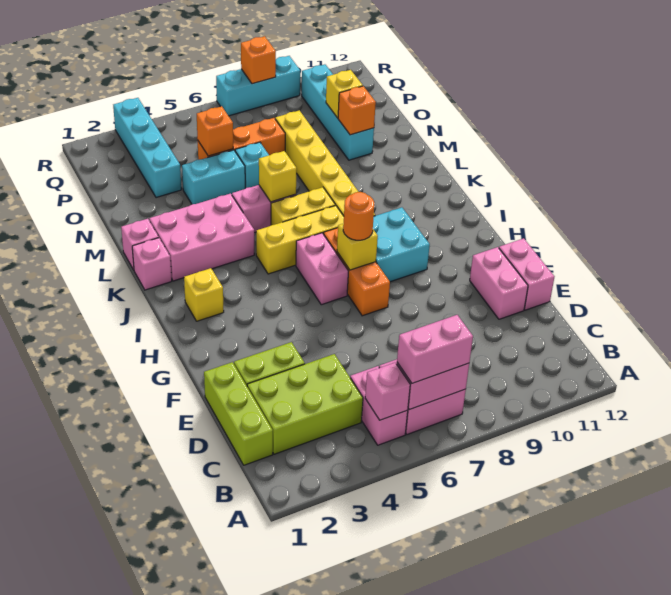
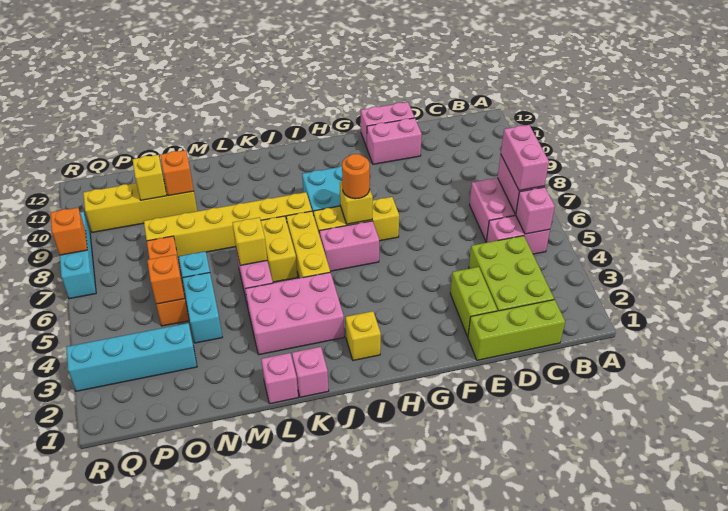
orange brick G7:I7 level 1 -> yellow brick G7:I7 level 1
pink brick K2:L4 level 1 -> pink brick J3:L4 level 1
cyan brick N10:Q10 level 1 -> yellow brick N10:Q10 level 1

